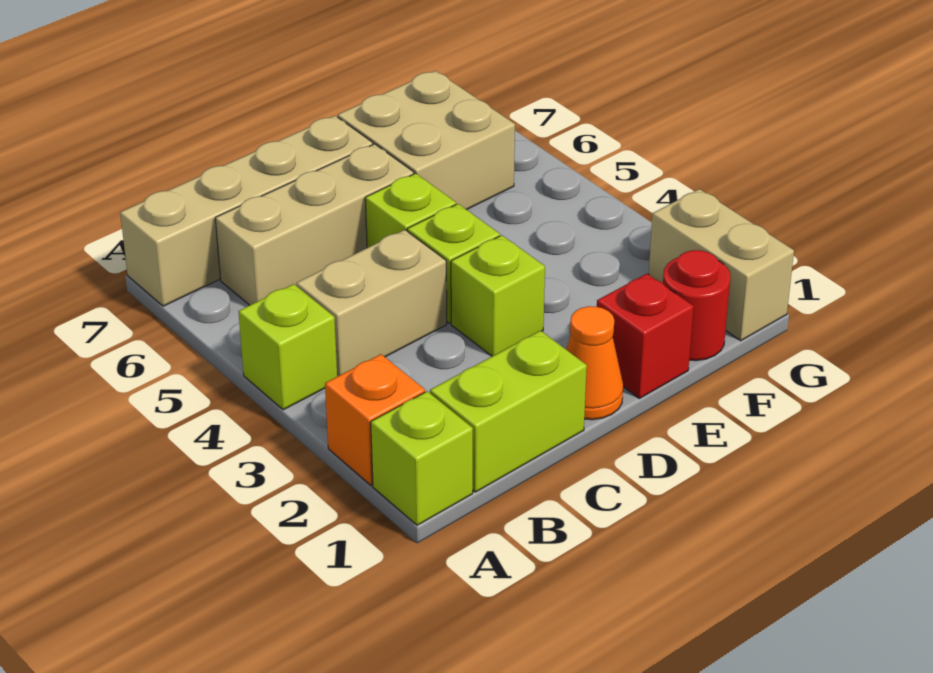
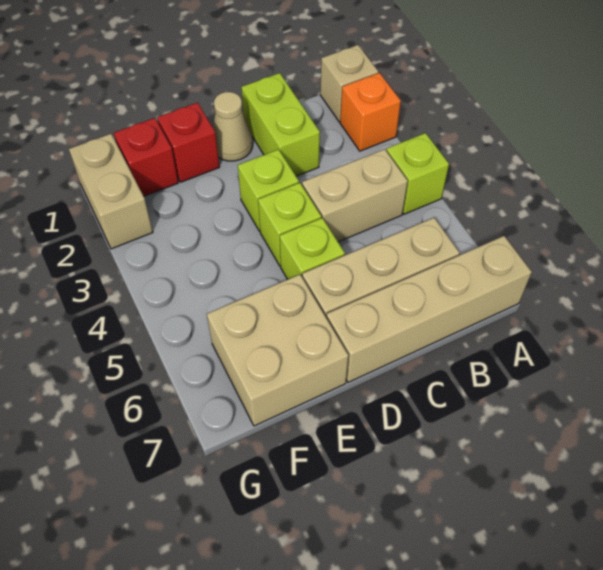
lime brick A1 level 1 -> tan brick A1 level 1
lime brick B1:C1 level 1 -> lime brick C1:C2 level 1
orange cone D1 level 1 -> tan cone D1 level 1
red round brick F1 level 1 -> red brick F1 level 1

